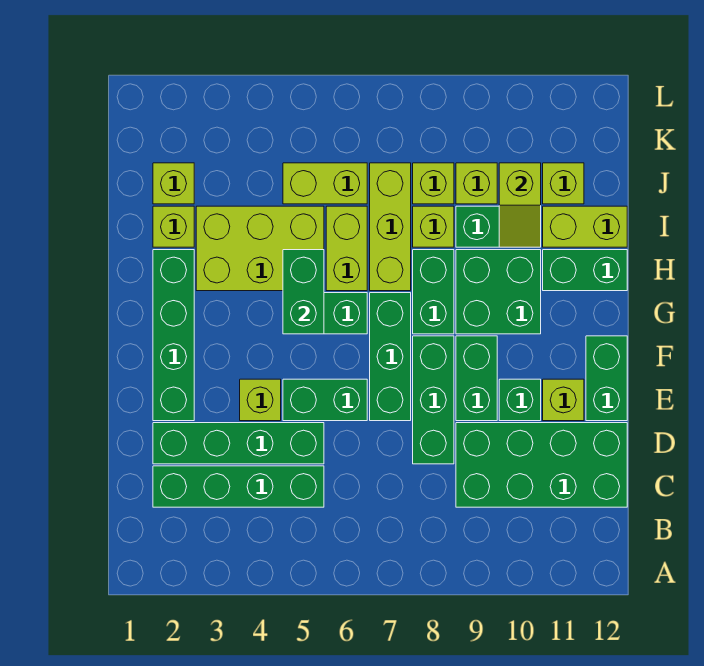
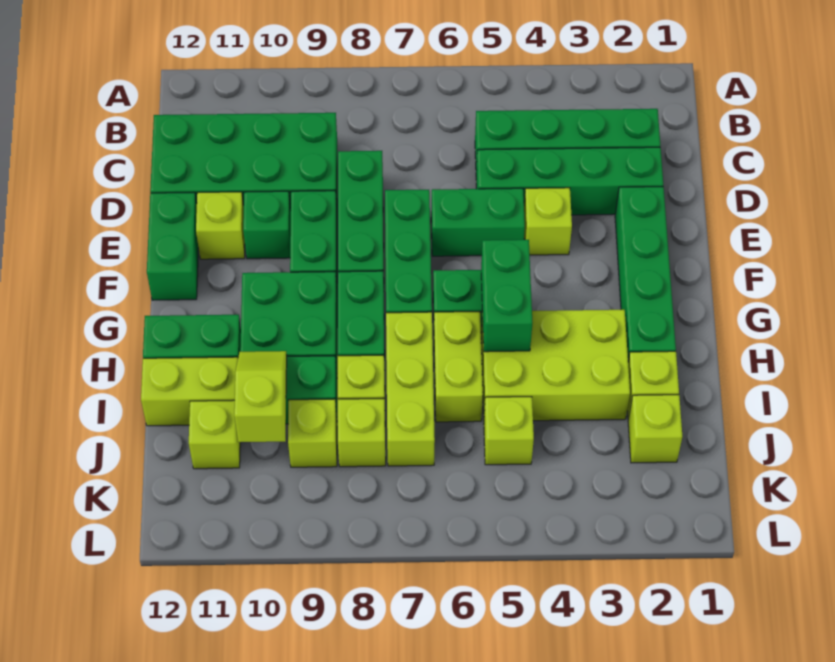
lime brick J5:J6 level 1 -> lime brick J5 level 1

